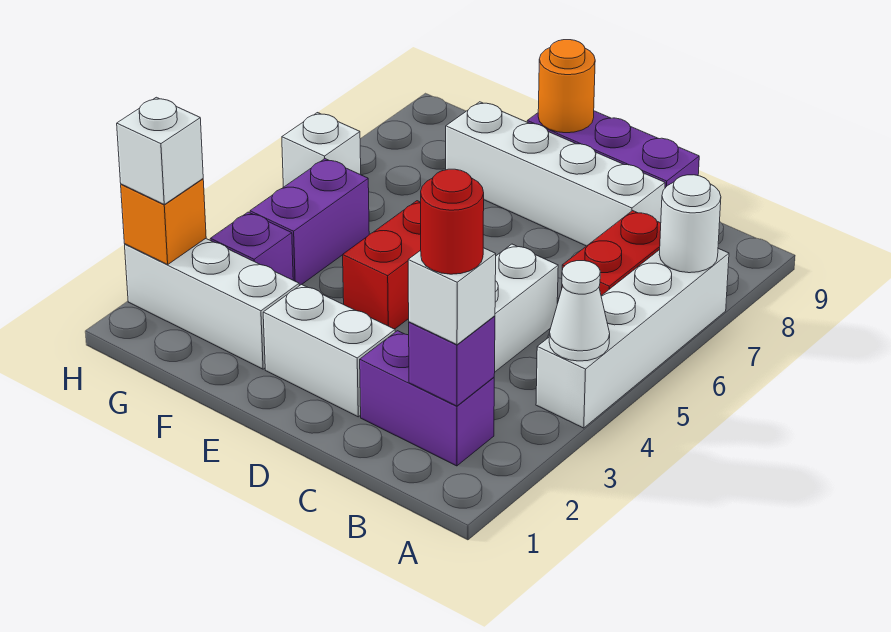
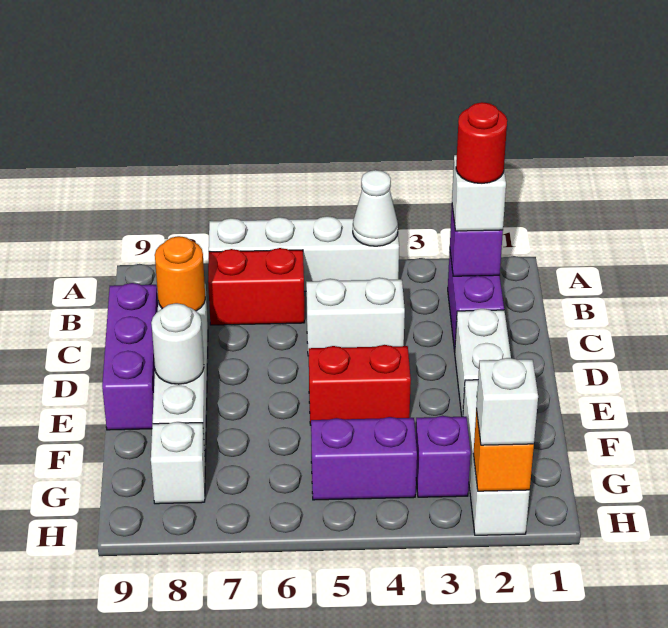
white round brick A7 level 2 -> white round brick E8 level 2
orange round brick E9 level 2 -> orange round brick C8 level 2
white brick H6 level 1 -> white brick G8 level 1

